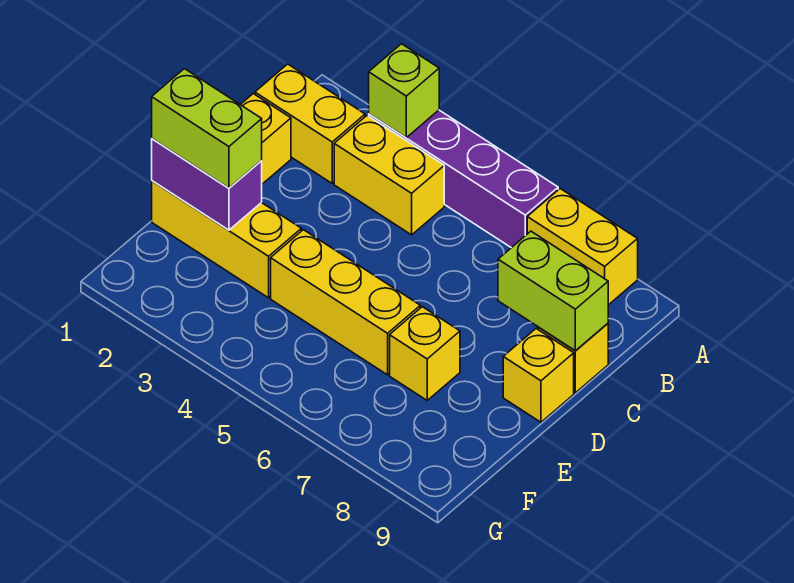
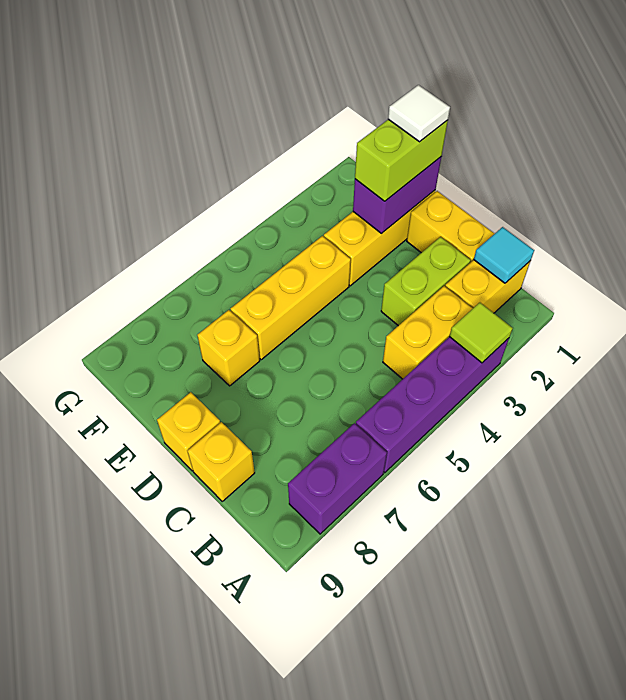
lime brick A3 level 2 -> lime tile A3 level 2
yellow brick A7:A8 level 1 -> purple brick A7:A8 level 1
none -> cyan tile B1 level 2
lime brick C8:C9 level 2 -> lime brick C2:C3 level 1
none -> white tile E1 level 4

